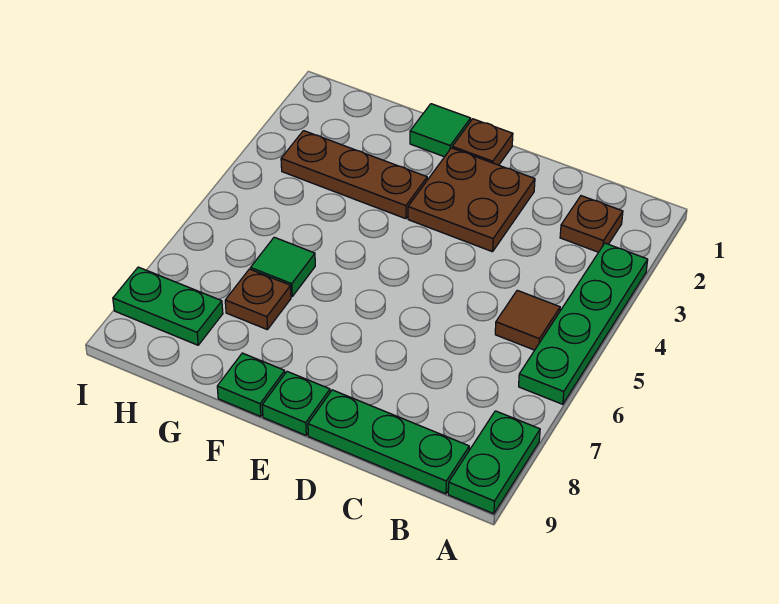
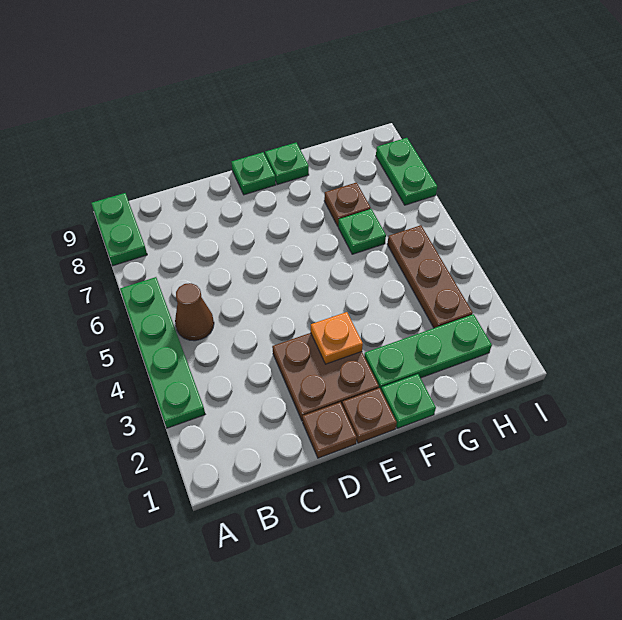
brown plate B2 level 1 -> brown plate D1 level 1
brown tile B5 level 1 -> brown cone B5 level 1
green plate B9:D9 level 1 -> green plate F2:H2 level 1
none -> orange plate E3 level 2
green tile F1 level 1 -> green plate F1 level 1
brown plate F3:H3 level 1 -> brown plate H3:H5 level 1
green tile G6 level 1 -> green plate G6 level 1
green plate H8:I8 level 1 -> green plate I7:I8 level 1

